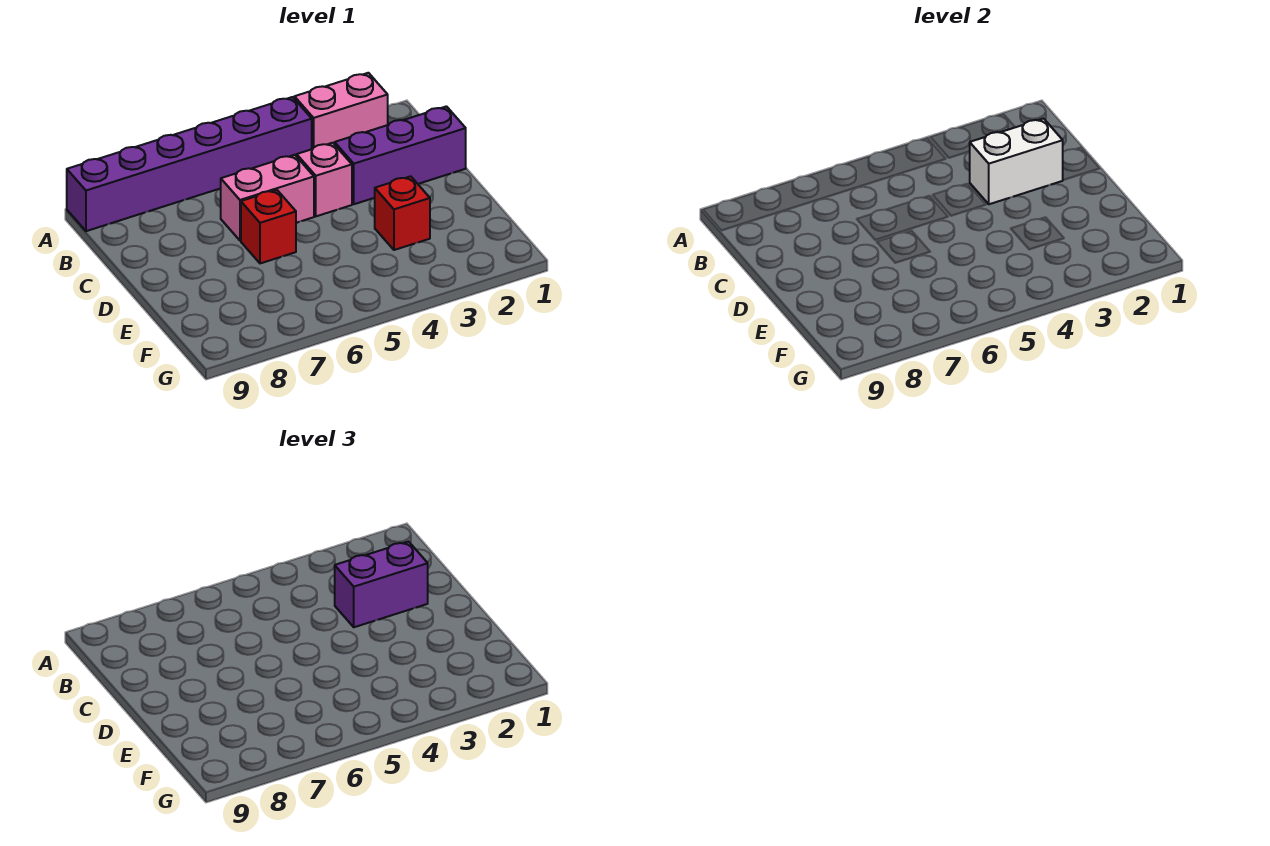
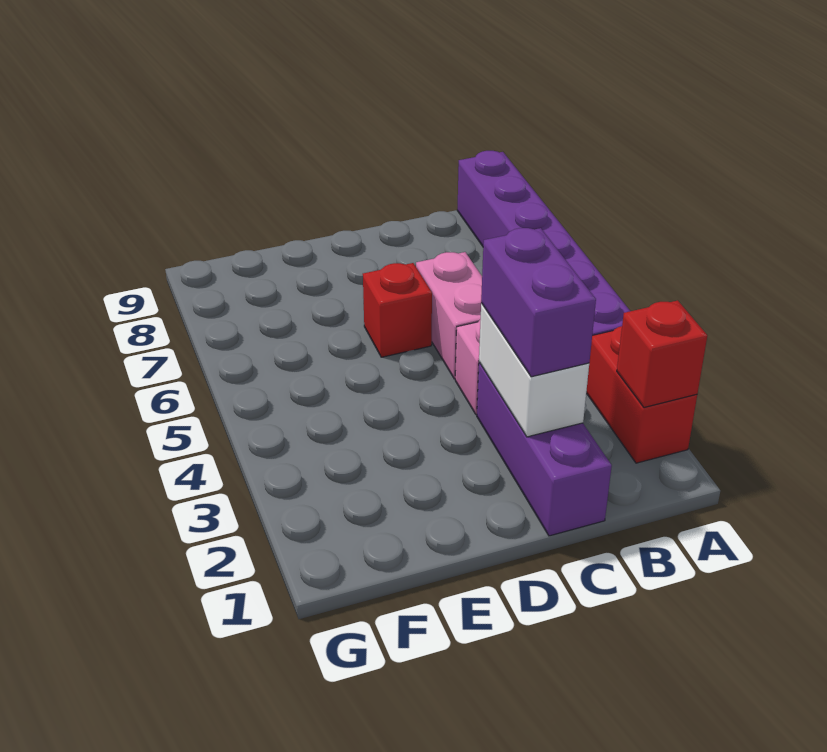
pink brick A2:A3 level 1 -> red brick A2:A3 level 1
red brick E3 level 1 -> red brick A2 level 2

